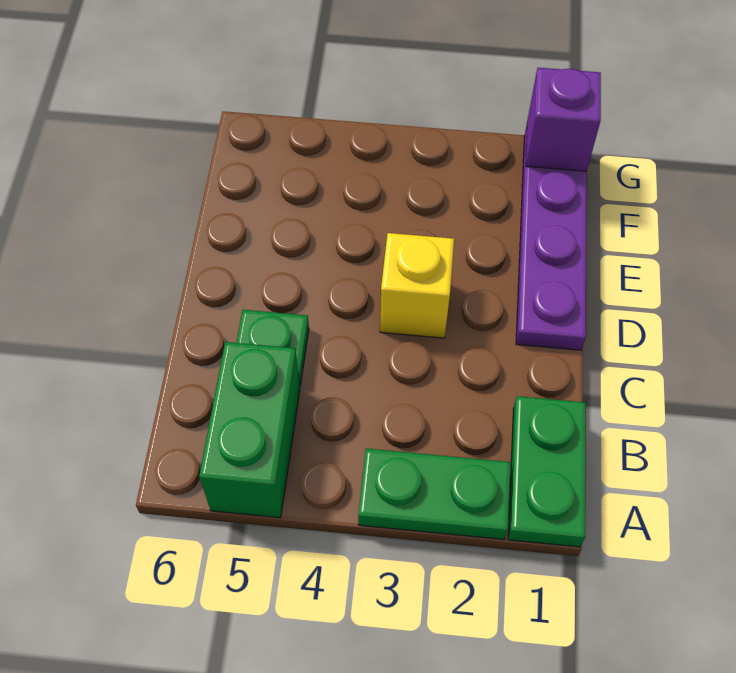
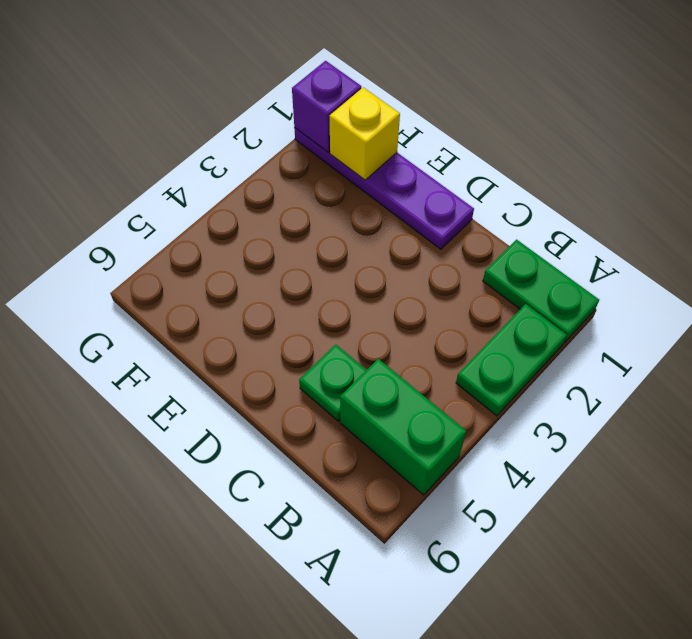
yellow brick D3 level 1 -> yellow brick F1 level 2

